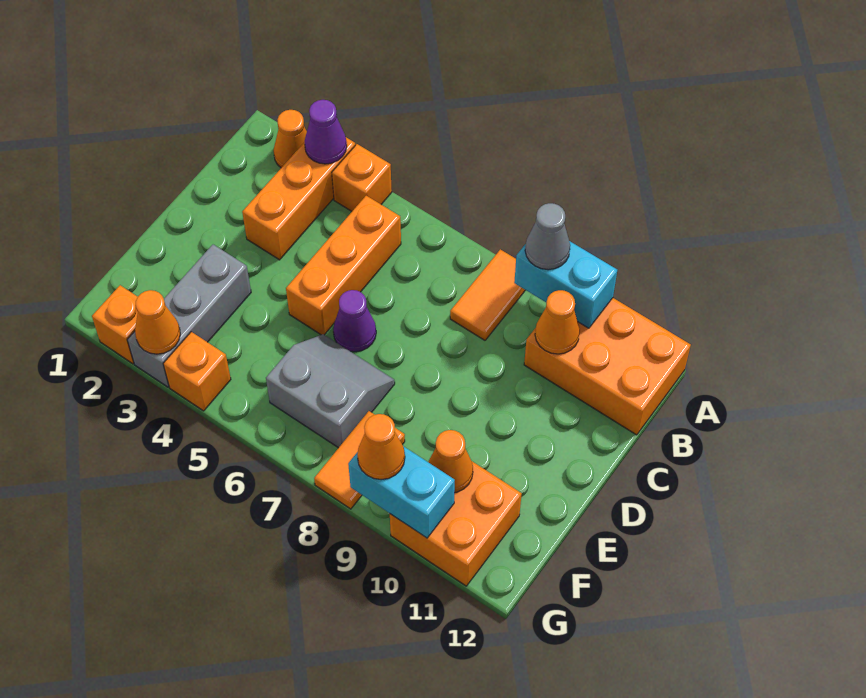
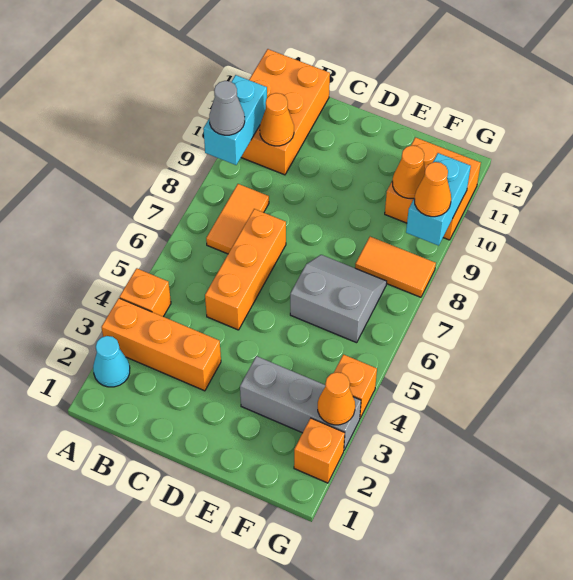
orange cone A2 level 1 -> cyan cone A2 level 1
purple cone A3 level 2 -> none
orange tile A8:B8 level 1 -> orange tile B7:B8 level 1
orange brick B5:D5 level 1 -> orange brick C5:C7 level 1
purple cone D6 level 1 -> none
grey slope E6:F7 level 1 top F -> grey slope E6:F7 level 1 top 6

